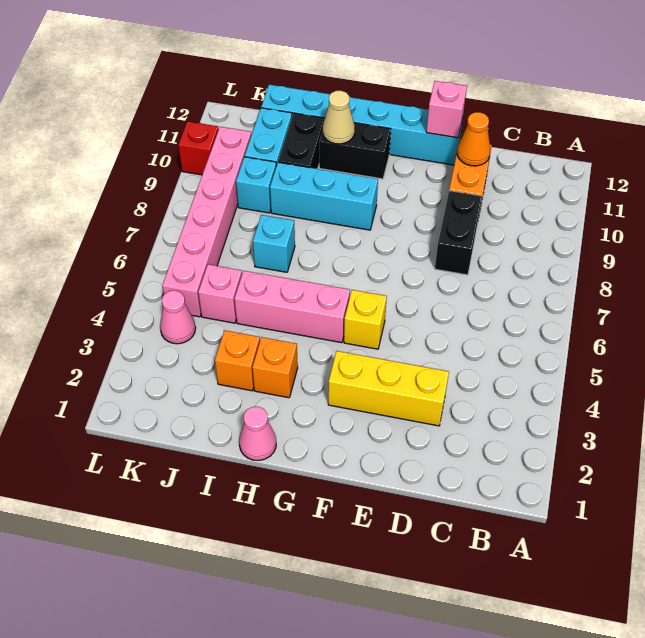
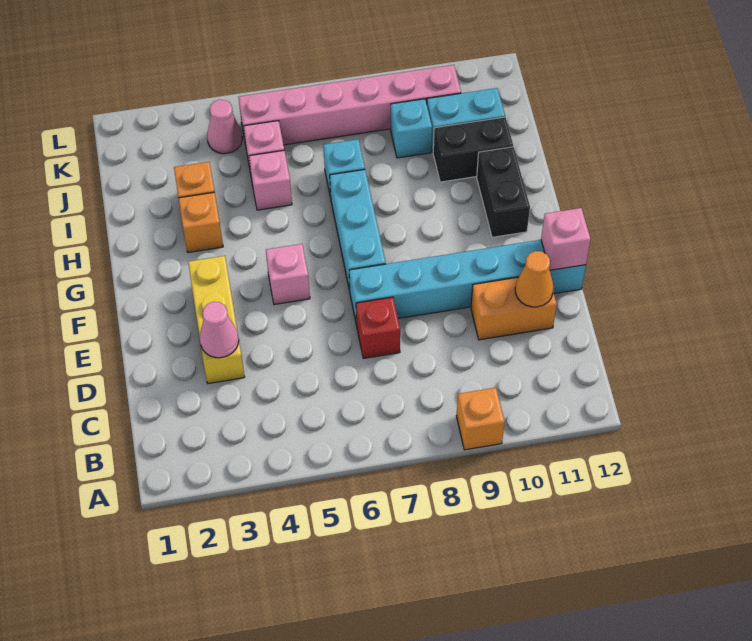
none -> orange brick A9 level 1
black brick D8:D9 level 1 -> none
cyan brick E12:J12 level 1 -> cyan brick E7:E12 level 1
yellow brick F5 level 1 -> pink brick F5 level 1
pink brick G5:I5 level 1 -> pink brick I5 level 1
cyan brick G9:I9 level 1 -> cyan brick F7:H7 level 1
pink cone H1 level 1 -> pink cone D3 level 2
tan cone H11 level 2 -> none
red brick L10 level 1 -> red brick D7 level 1

